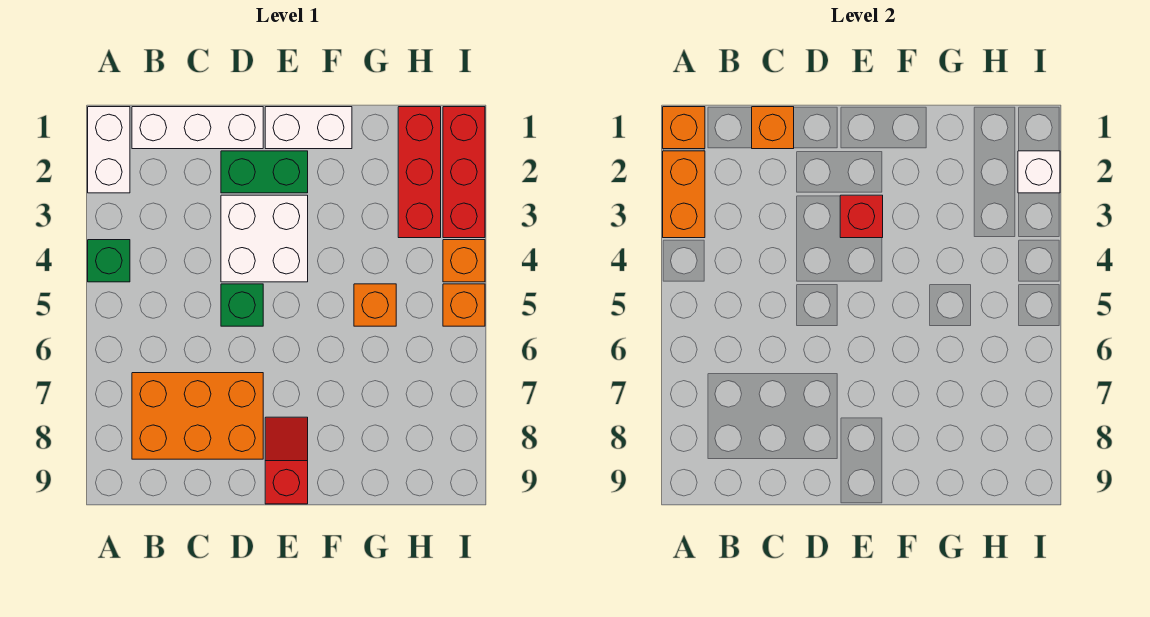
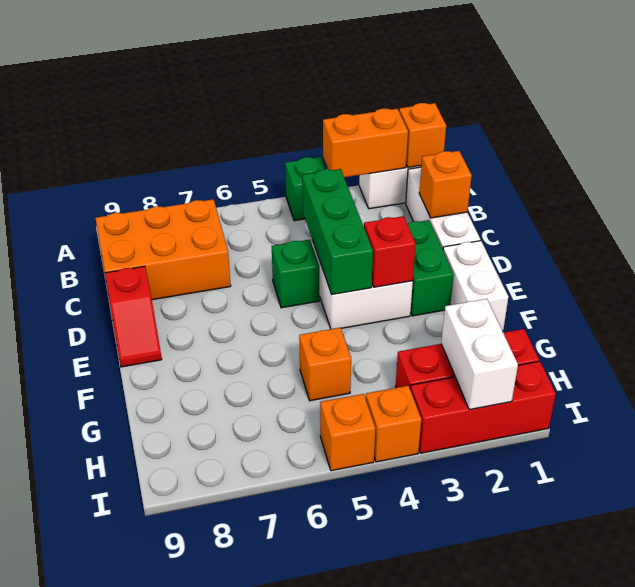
orange brick B7:D8 level 1 -> orange brick B7:C9 level 1
none -> green brick C4:E4 level 2
red slope E8:E9 level 1 top 9 -> red slope D9:E9 level 1 top D
white brick I2 level 2 -> white brick H2:I2 level 2

